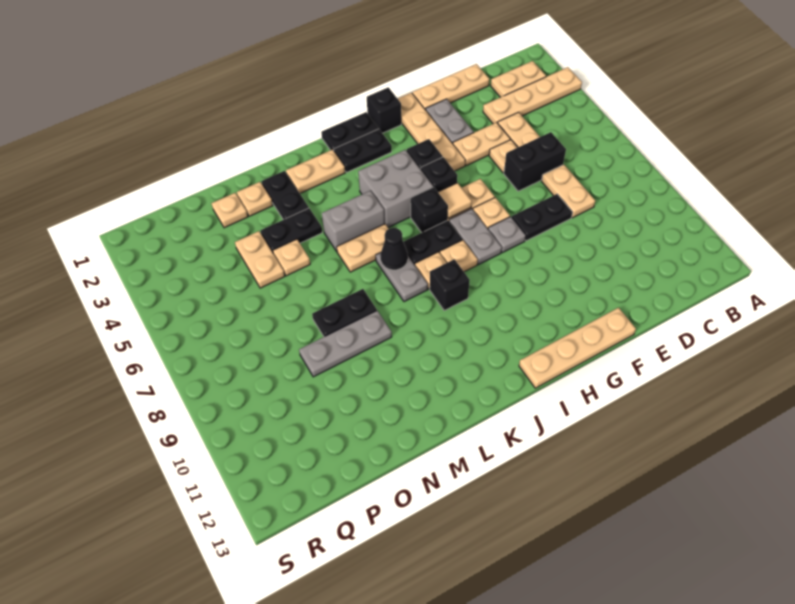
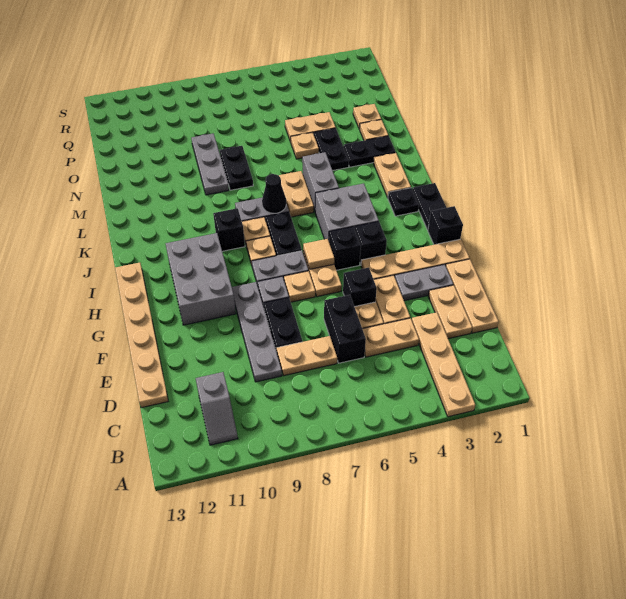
tan plate B2:C2 level 1 -> tan plate D2:E2 level 1
none -> grey slope B11:C11 level 1 top C
none -> grey plate D9:G9 level 1
tan plate F13:I13 level 1 -> tan plate D13:I13 level 1
none -> grey brick G10:I11 level 1
black plate I2:J2 level 1 -> black plate J2 level 1
black brick I6 level 1 -> black brick F5 level 1

